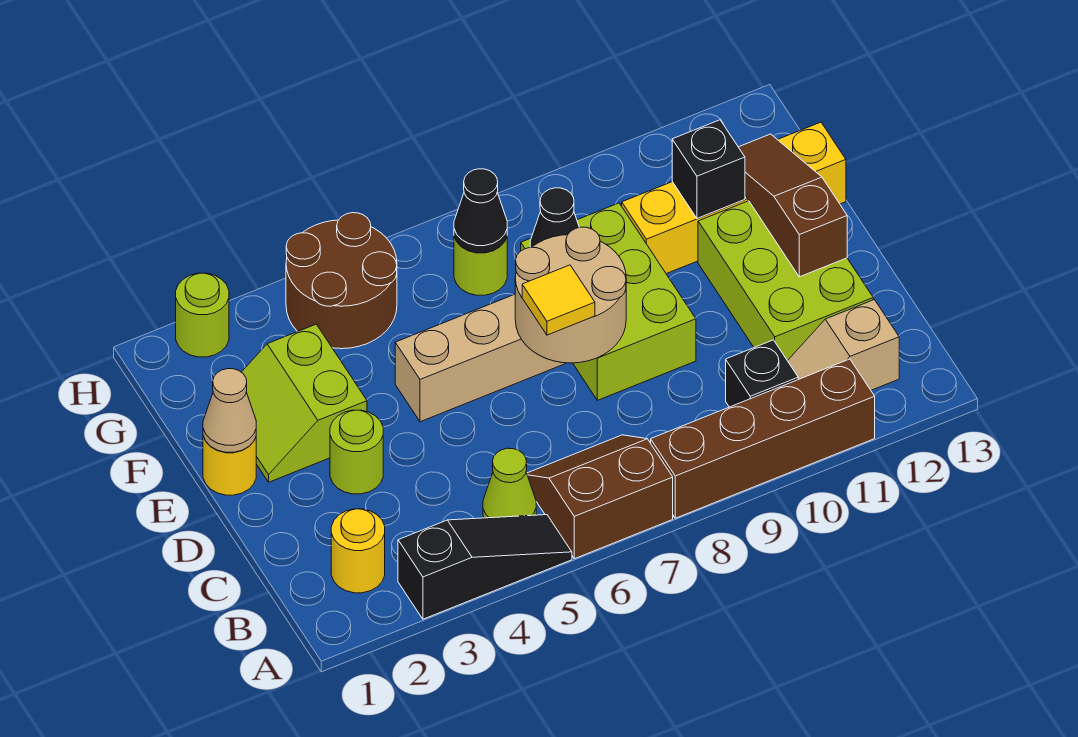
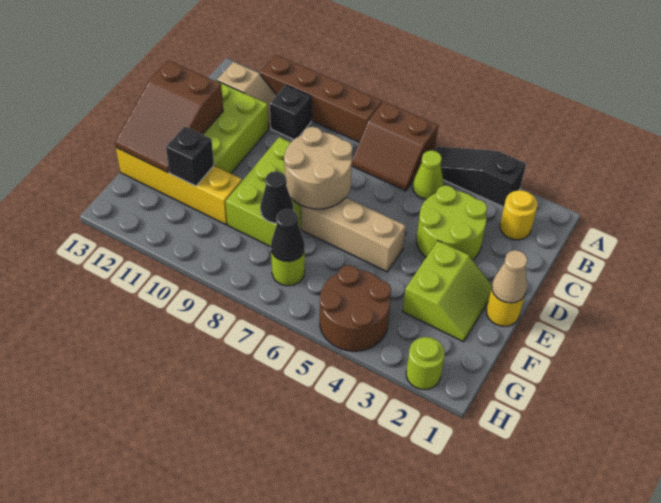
lime round brick D3 level 1 -> lime round brick C3:D4 level 1
yellow tile D7 level 3 -> none
brown slope D12:F12 level 2 top D -> brown slope D12:F13 level 2 top D

